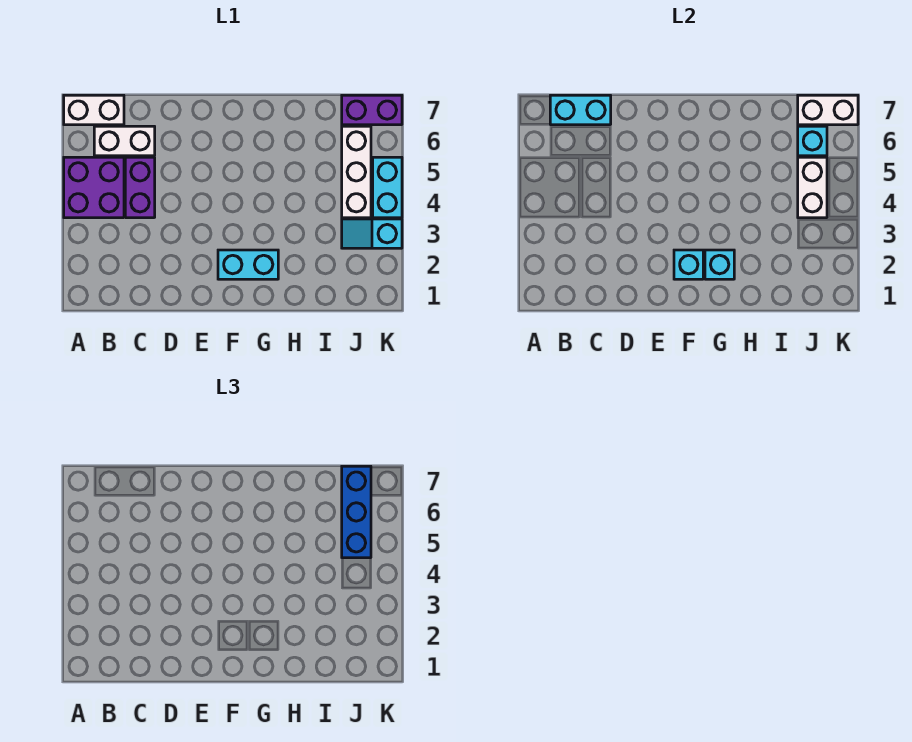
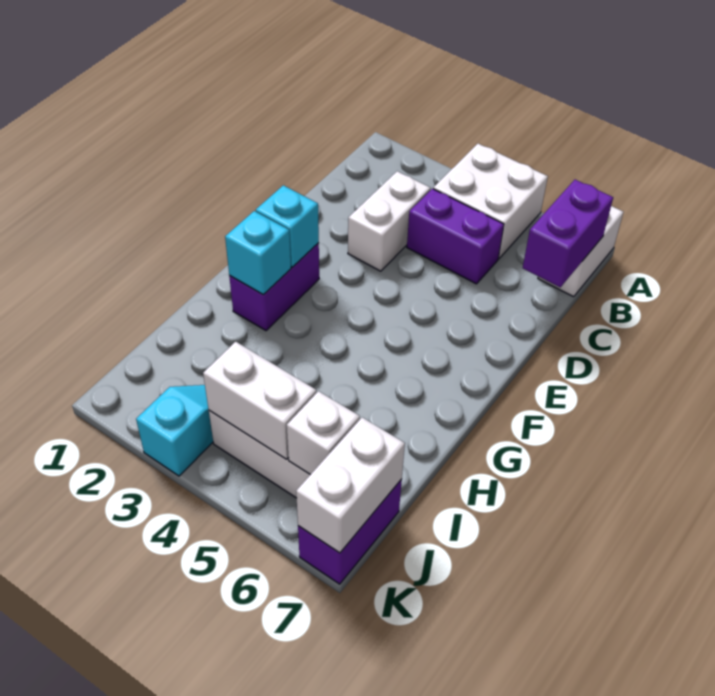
purple brick A4:B5 level 1 -> white brick A4:B5 level 1
white brick B6:C6 level 1 -> white brick C3:D3 level 1
cyan brick B7:C7 level 2 -> purple brick B7:C7 level 2
cyan brick F2:G2 level 1 -> purple brick F2:G2 level 1
blue brick J5:J7 level 3 -> none
cyan brick J6 level 2 -> white brick J6 level 2
cyan brick K4:K5 level 1 -> none

